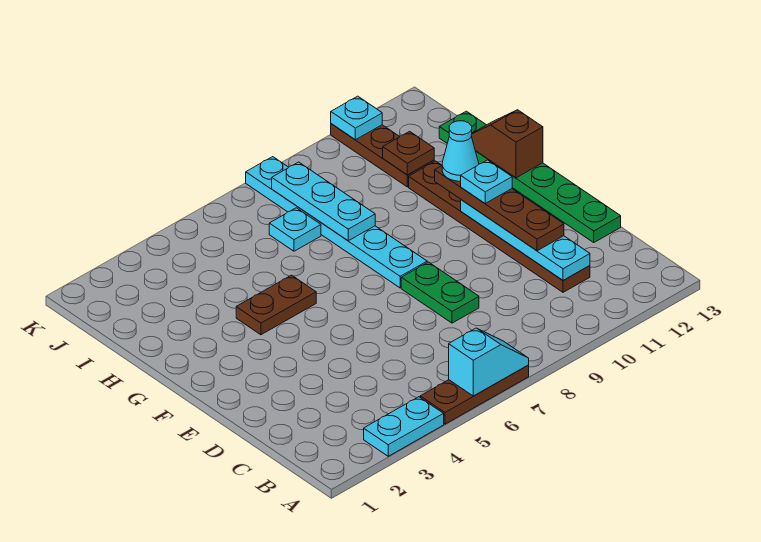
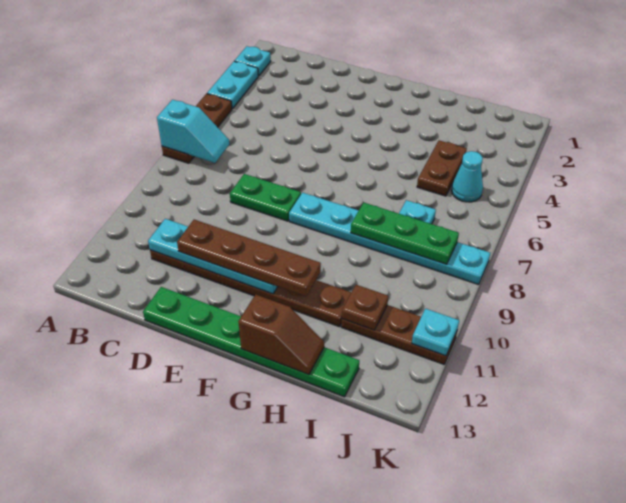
cyan slope A6:A7 level 2 top 6 -> cyan slope A7:B7 level 2 top A
cyan plate F11 level 4 -> cyan plate A2 level 1
brown plate G4:G5 level 1 -> brown plate I4:I5 level 1
cyan cone G11 level 4 -> cyan cone J5 level 1
cyan plate H8:J8 level 2 -> green plate H8:J8 level 2

